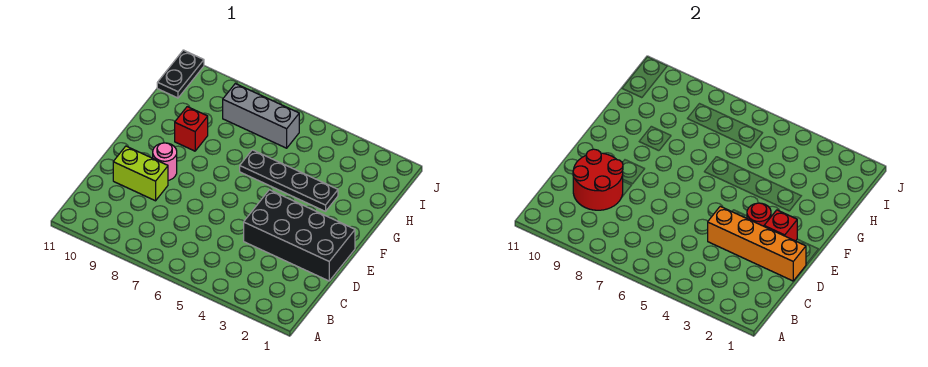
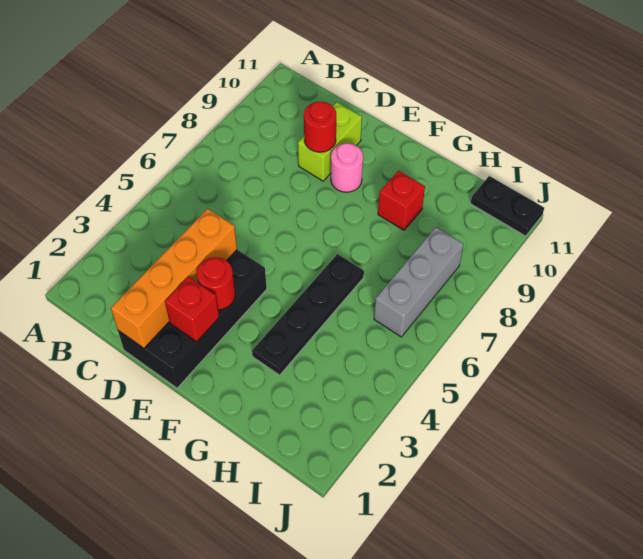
red round brick C9:D10 level 2 -> red round brick D9 level 2

